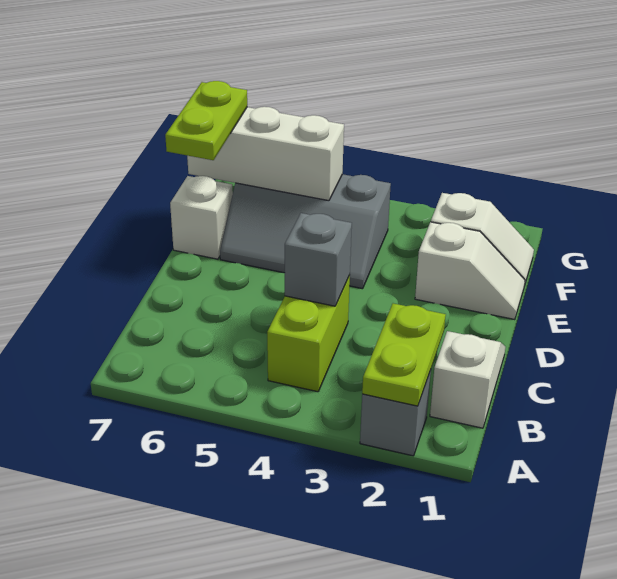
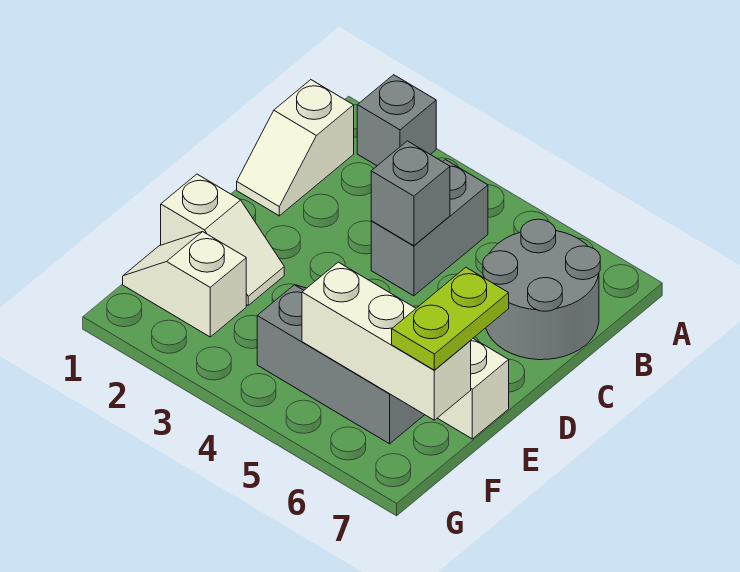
lime plate A2:B2 level 2 -> none
lime brick B4:C4 level 1 -> grey brick B4:C4 level 1
none -> grey round brick B6:C7 level 1
white slope E1:E2 level 1 top 2 -> white slope E1:E2 level 1 top 1

